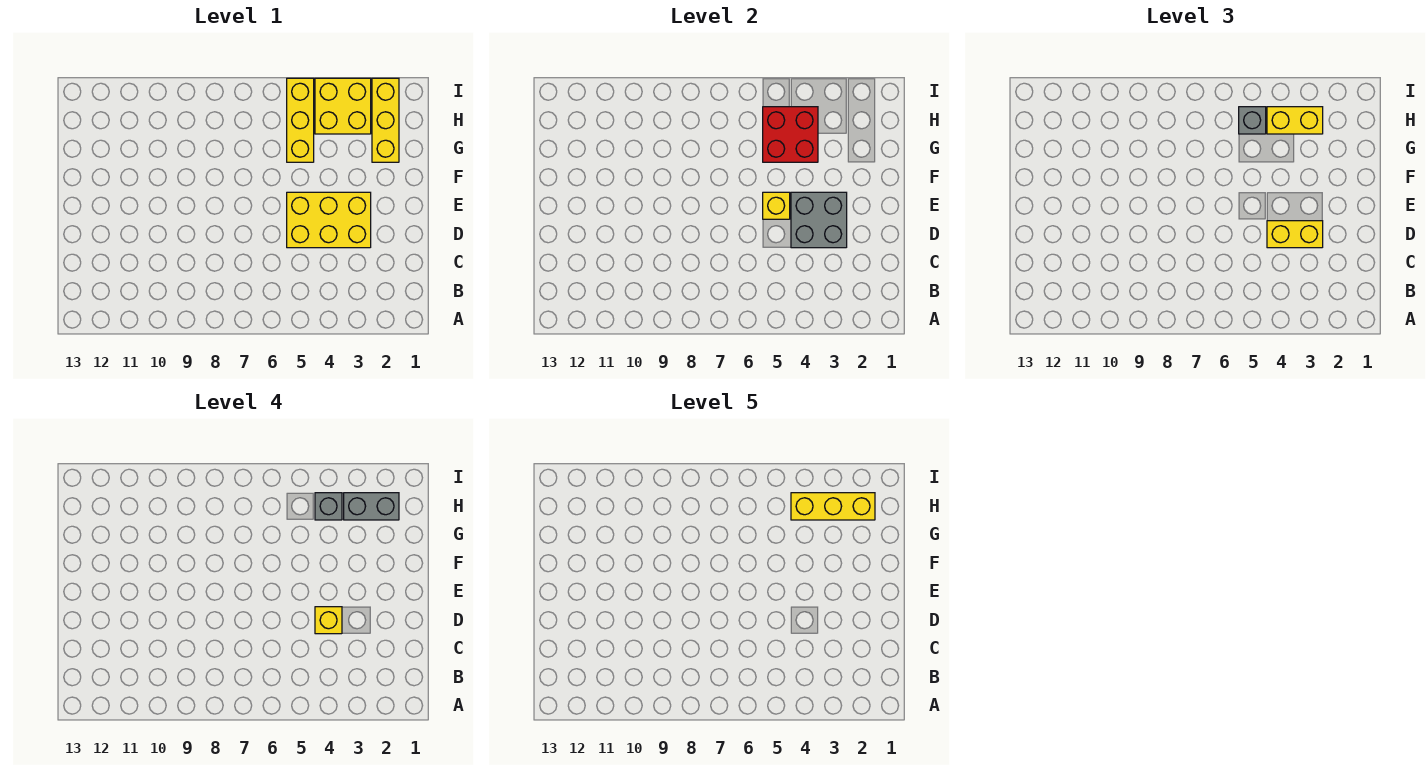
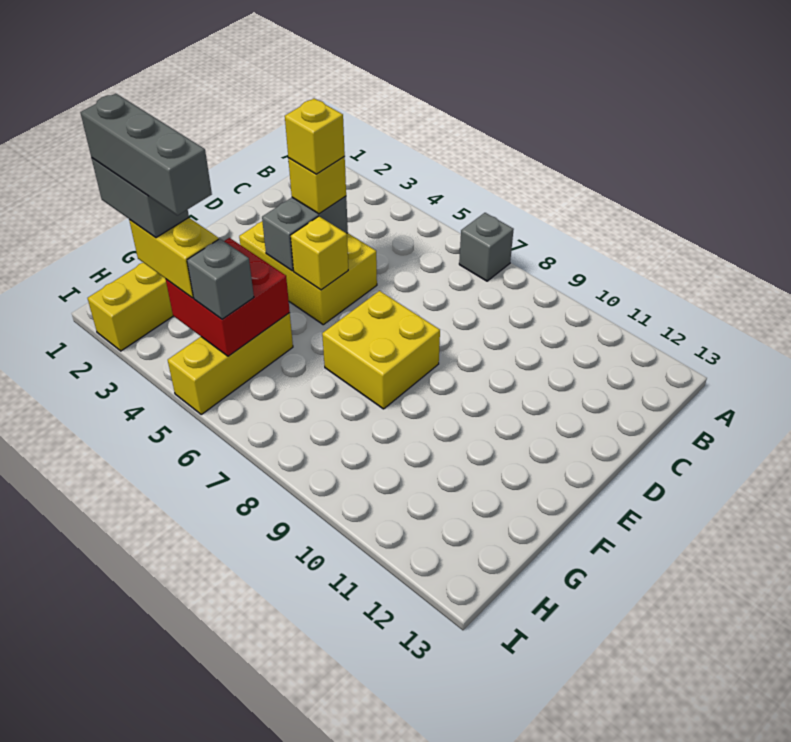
grey brick D3:E4 level 2 -> grey brick D4:E4 level 2
yellow brick D3:D4 level 3 -> yellow brick D4 level 3
yellow brick H2:H4 level 5 -> grey brick H2:H4 level 5
yellow brick H3:I4 level 1 -> yellow brick E7:F8 level 1
grey brick H4 level 4 -> grey brick A7 level 1

